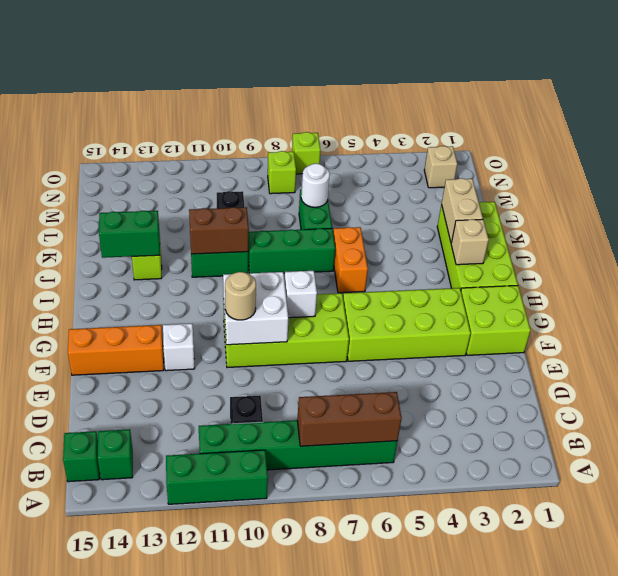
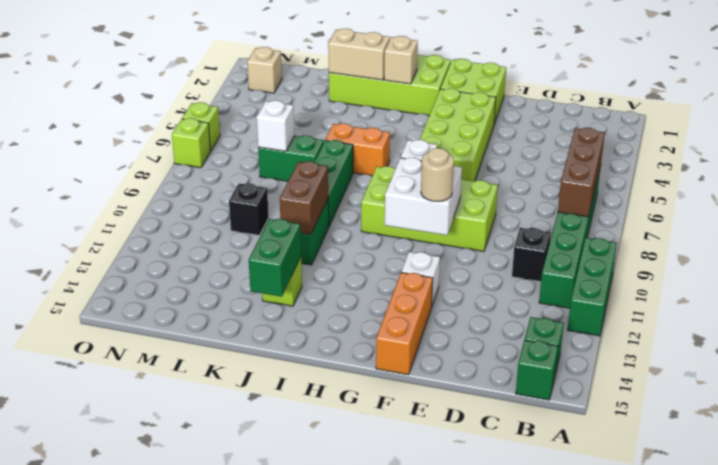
lime brick F7:G10 level 1 -> lime brick E8:H9 level 1
white round brick L7 level 2 -> white brick L7 level 2
lime brick N8 level 1 -> lime brick O6 level 1

